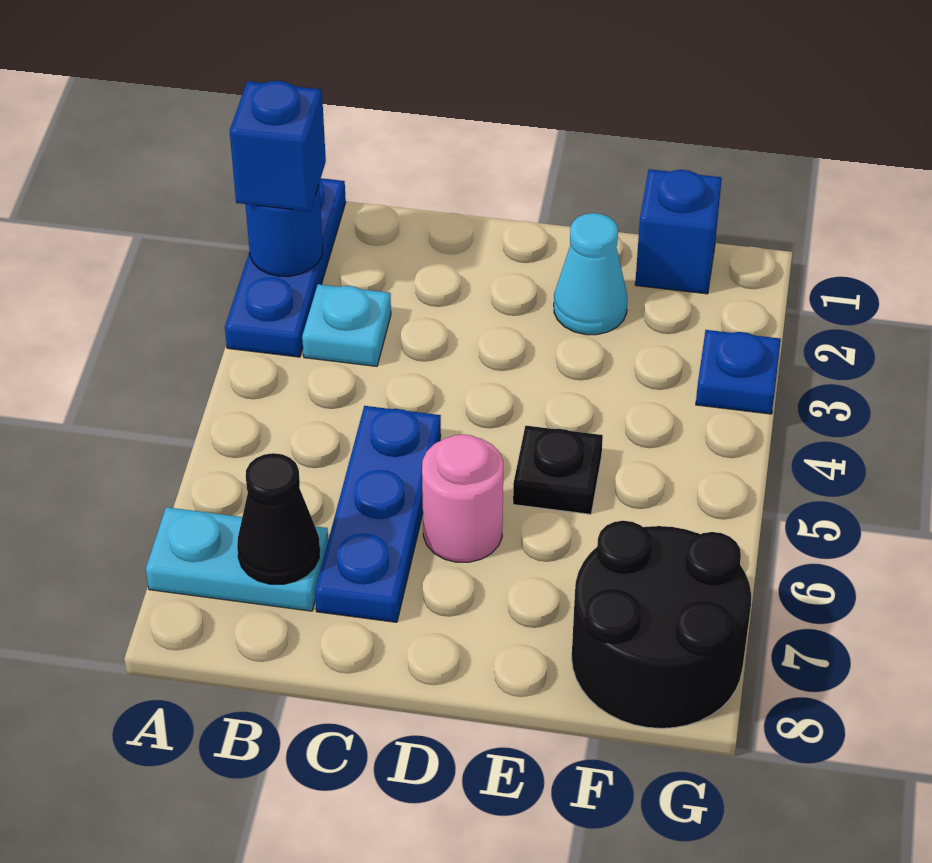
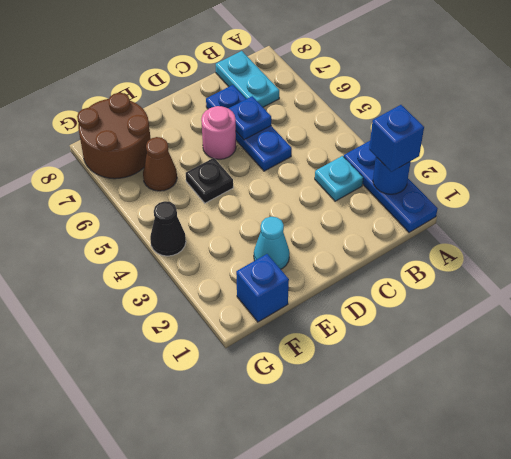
cyan plate A7:B7 level 1 -> cyan plate B7:B8 level 1
black cone B7 level 2 -> black cone G4 level 1
none -> brown cone F6 level 1
black round brick F7:G8 level 1 -> brown round brick F7:G8 level 1
blue plate G3 level 1 -> blue plate C6 level 2

